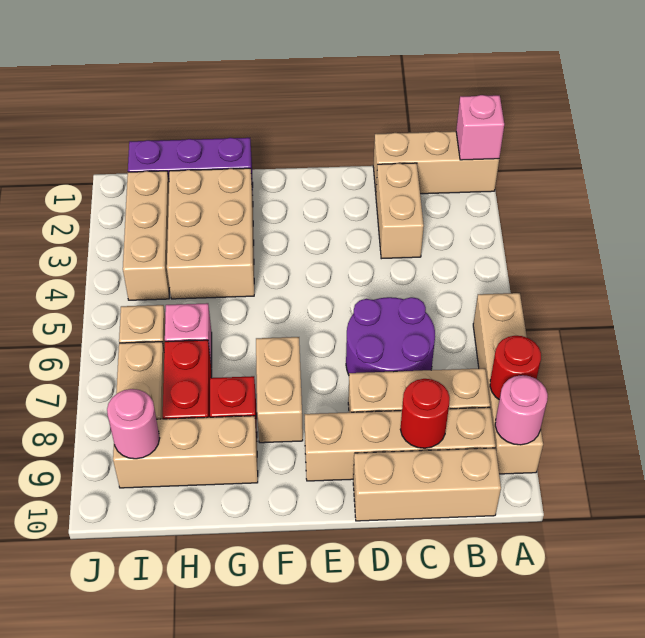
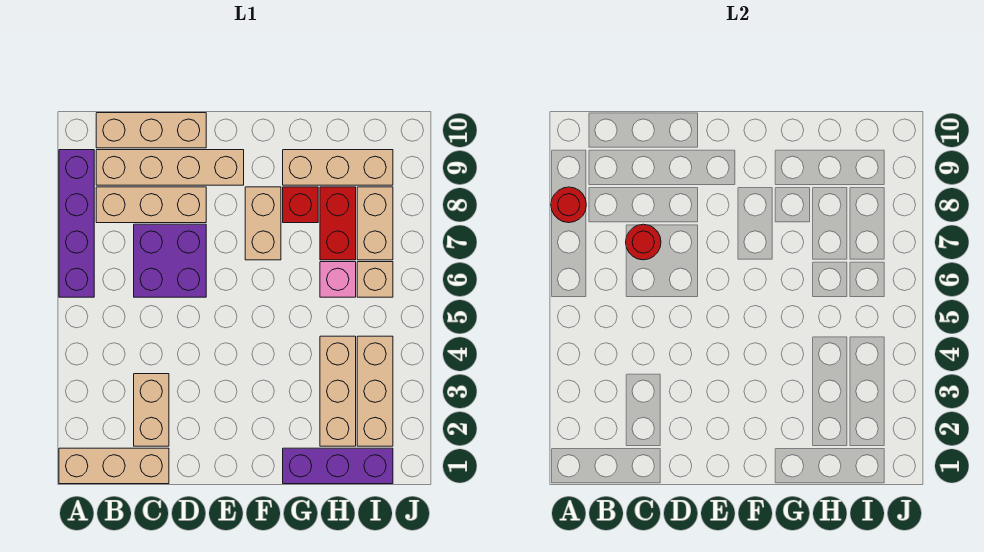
pink brick A1 level 2 -> none
tan brick A6:A9 level 1 -> purple brick A6:A9 level 1
pink round brick A9 level 2 -> none
purple round brick C6:D7 level 1 -> purple brick C6:D7 level 1
red round brick C9 level 2 -> red round brick C7 level 2
tan brick G2:H4 level 1 -> tan brick H2:H4 level 1
pink round brick I9 level 2 -> none

